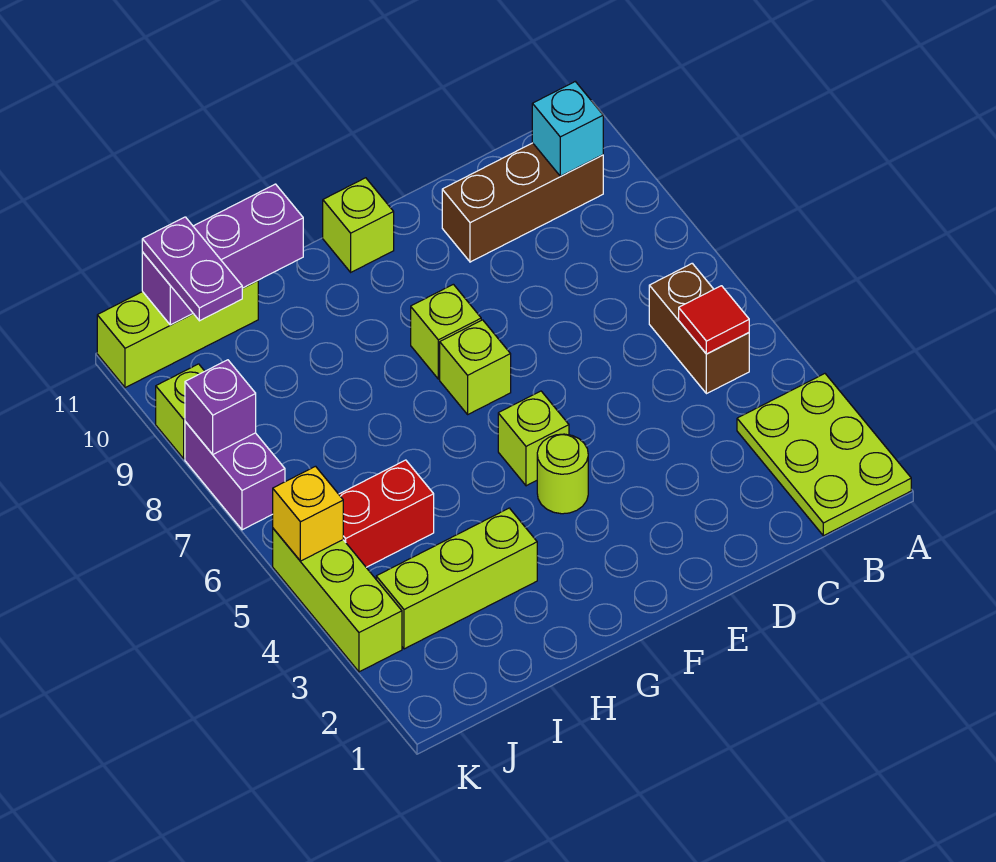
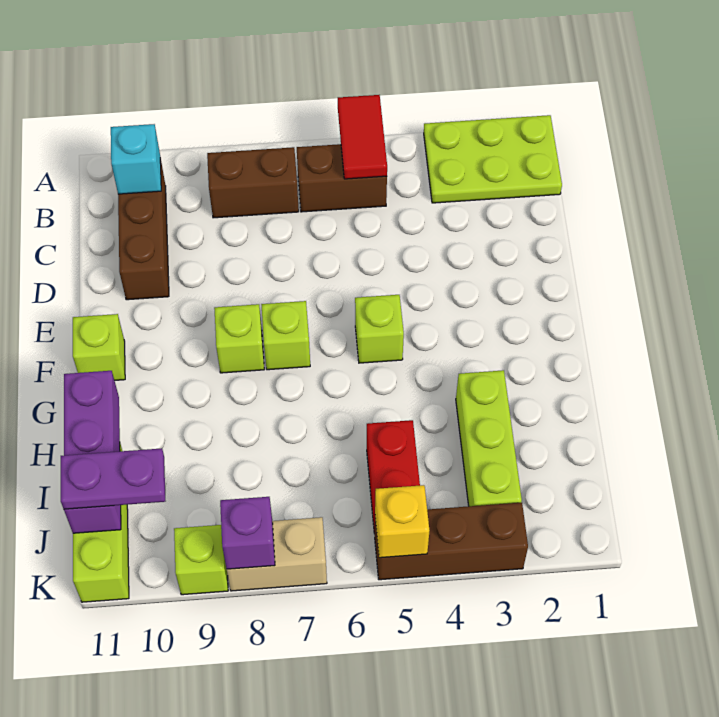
red tile B5 level 2 -> red tile A5:B5 level 2
none -> brown brick B7:B8 level 1
lime round brick F4 level 1 -> none
lime brick K3:K5 level 1 -> brown brick K3:K5 level 1
purple brick K7:K8 level 1 -> tan brick K7:K8 level 1

